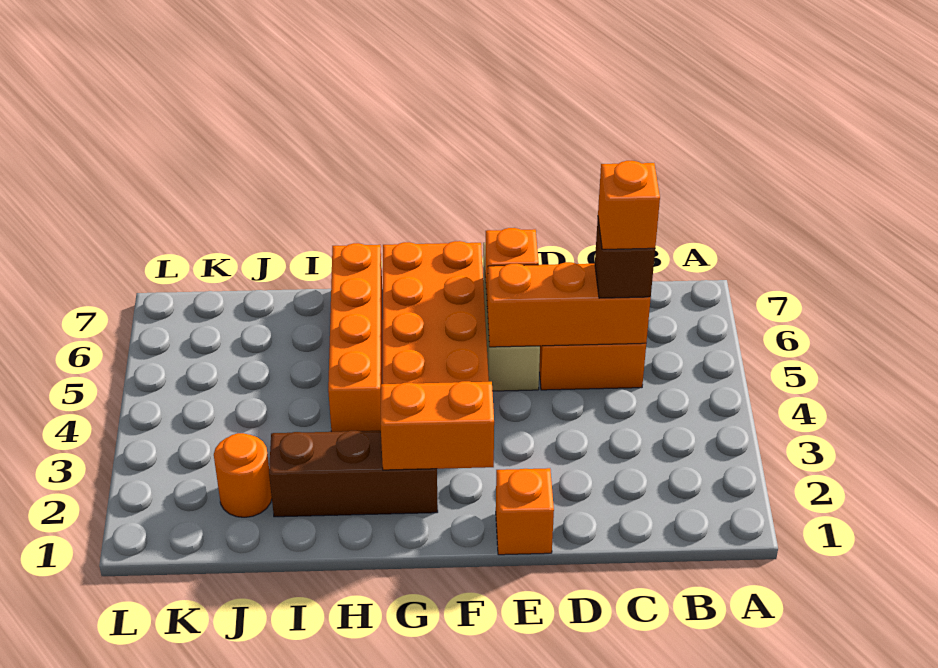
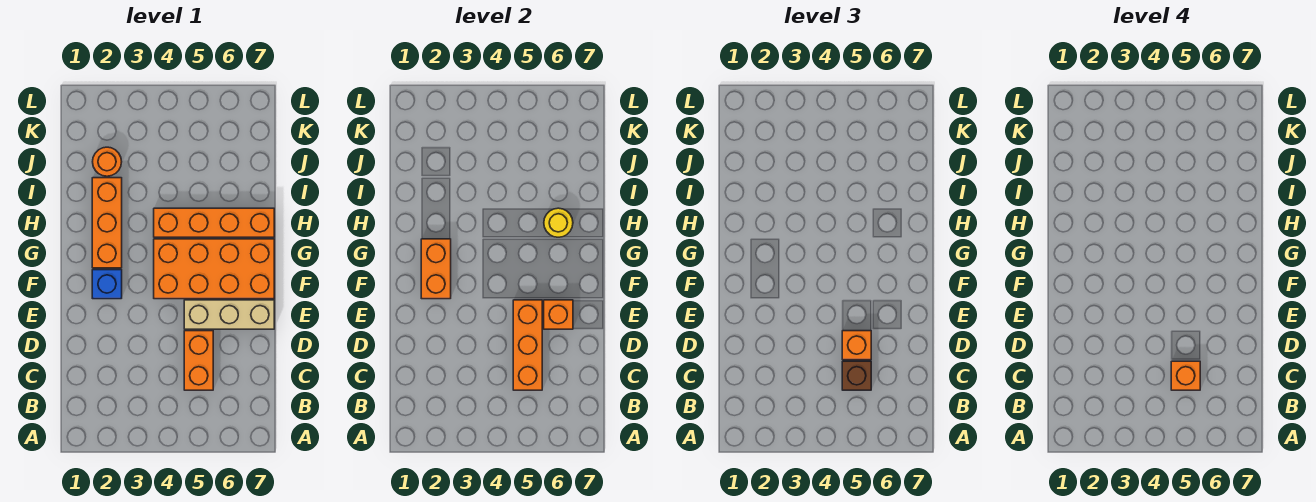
orange brick E1 level 1 -> orange brick D5 level 3
none -> blue brick F2 level 1
brown brick G2:I2 level 1 -> orange brick G2:I2 level 1
none -> yellow round brick H6 level 2

